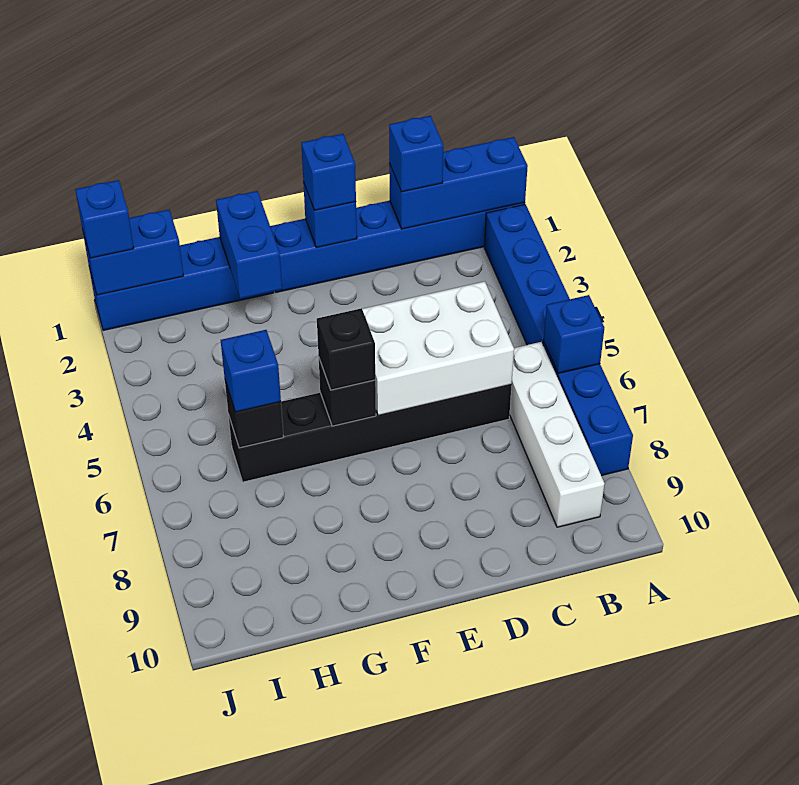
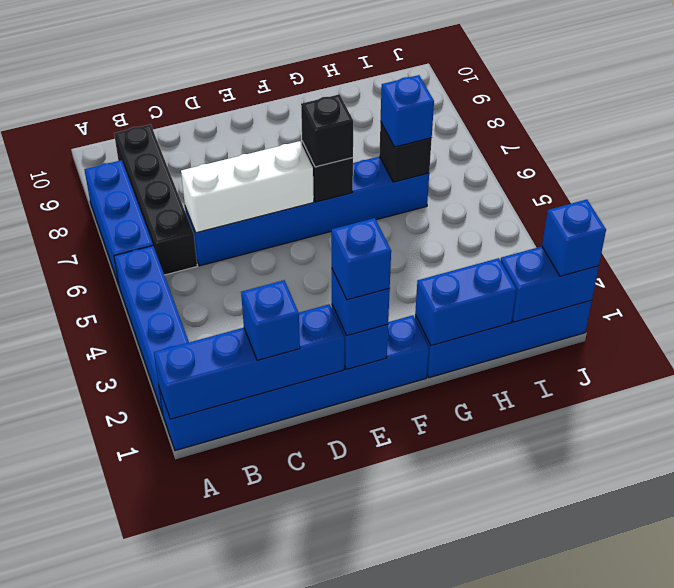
blue brick A1:C1 level 2 -> blue brick A1:D1 level 2
blue brick A6 level 2 -> blue brick E1 level 4
white brick B6:B9 level 1 -> black brick B6:B9 level 1
white brick C5:E6 level 2 -> white brick C6:E6 level 2
black brick C6:H6 level 1 -> blue brick C6:H6 level 1
blue brick G1:G2 level 2 -> blue brick G1:H1 level 2

